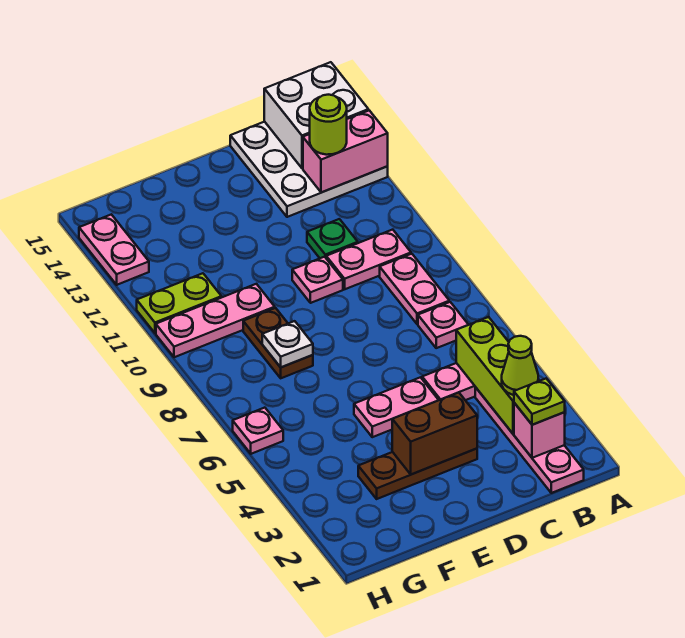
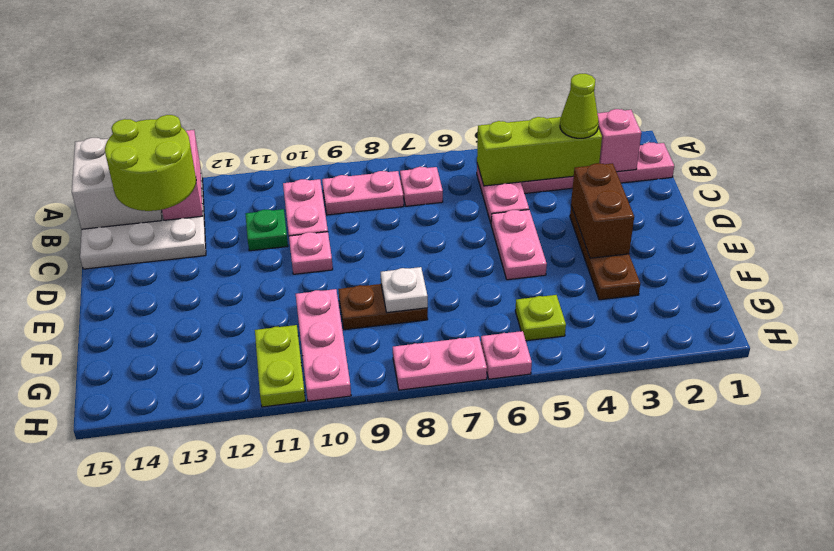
lime plate B2 level 3 -> lime plate G5 level 1
lime round brick B13 level 3 -> lime round brick B13:C14 level 3
pink plate H13:H14 level 1 -> pink plate H7:H8 level 1

